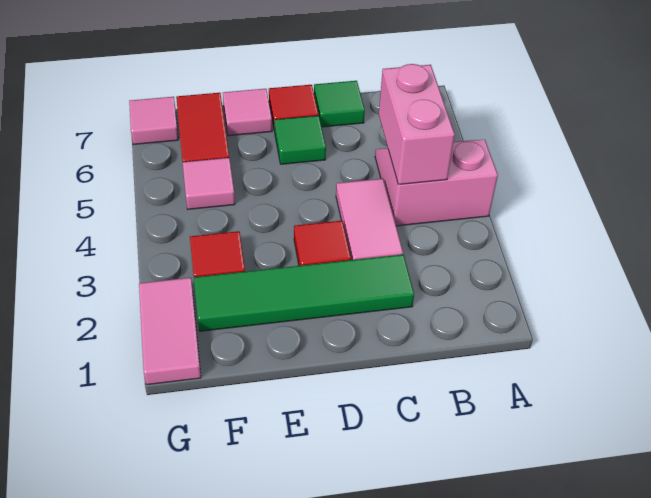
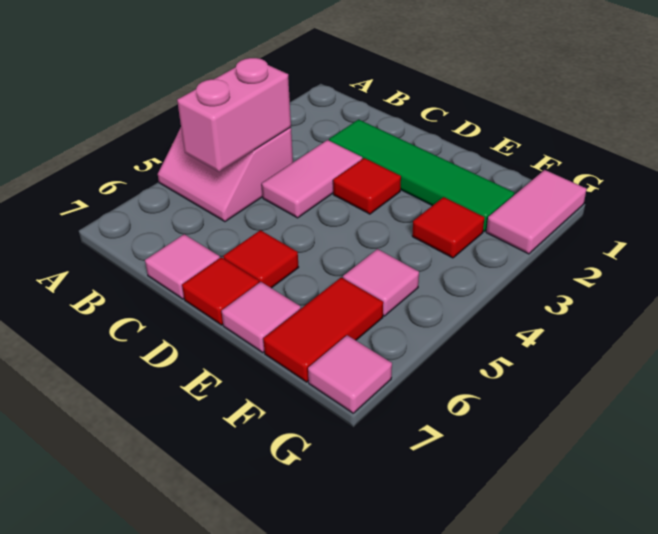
green tile C7 level 1 -> pink tile C7 level 1
green tile D6 level 1 -> red tile D6 level 1

